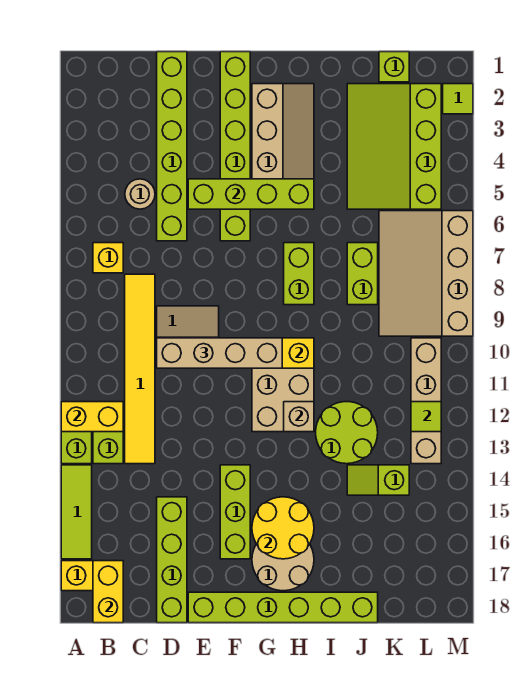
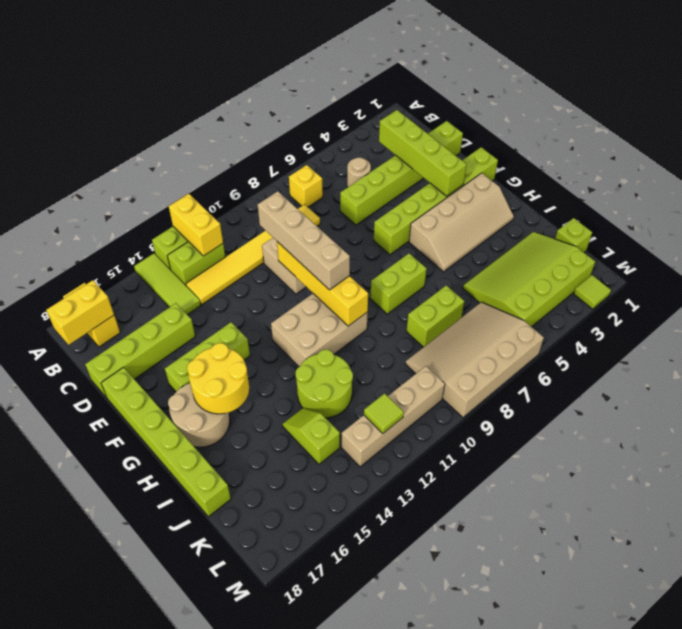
lime tile A14:A16 level 1 -> lime tile A14:C14 level 1
lime brick E5:H5 level 2 -> lime brick C3:F3 level 2
tan brick H12 level 2 -> none

